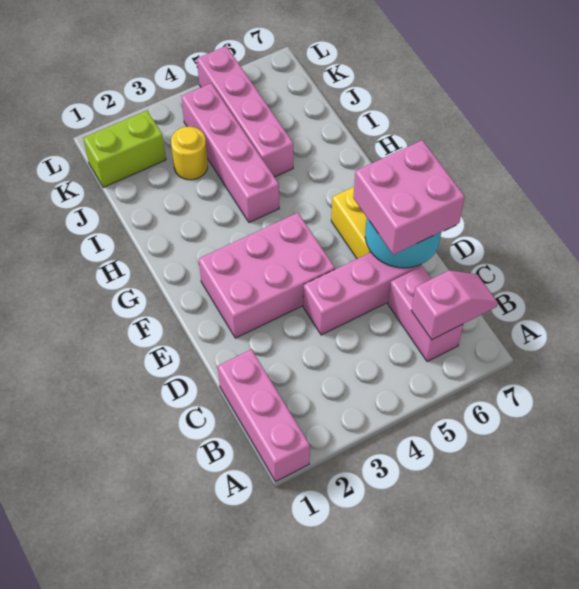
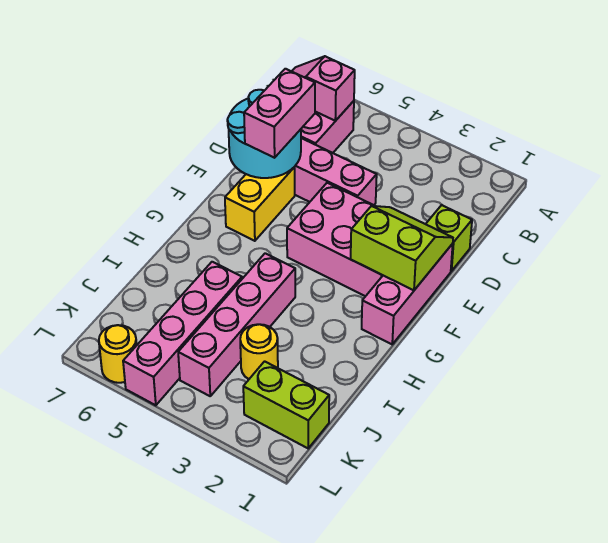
pink brick A1:C1 level 1 -> pink brick E1:G1 level 1
none -> lime brick D1 level 1
pink brick D6:E7 level 3 -> pink brick D6:E6 level 3
none -> lime slope E1:F2 level 2 top F
none -> yellow round brick L6 level 1

